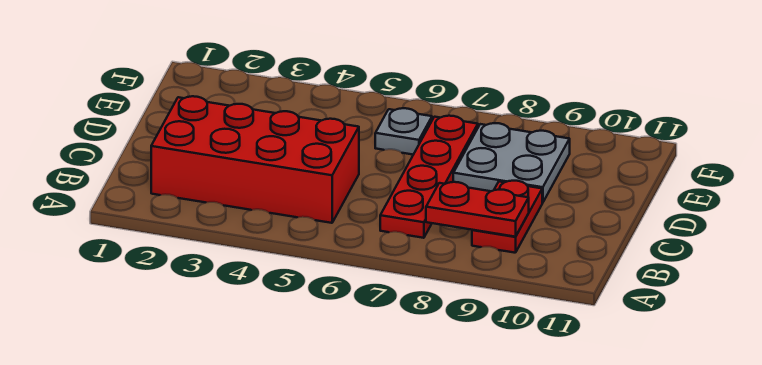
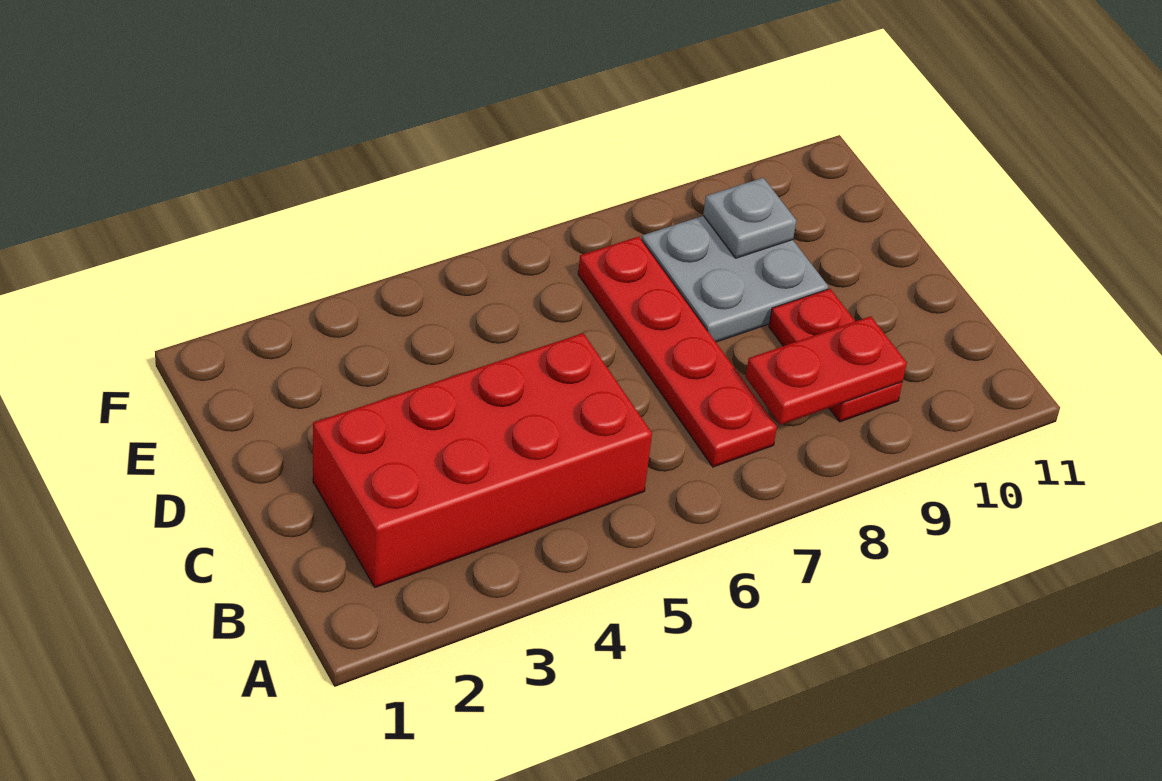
grey plate E6 level 1 -> grey plate E9 level 2

